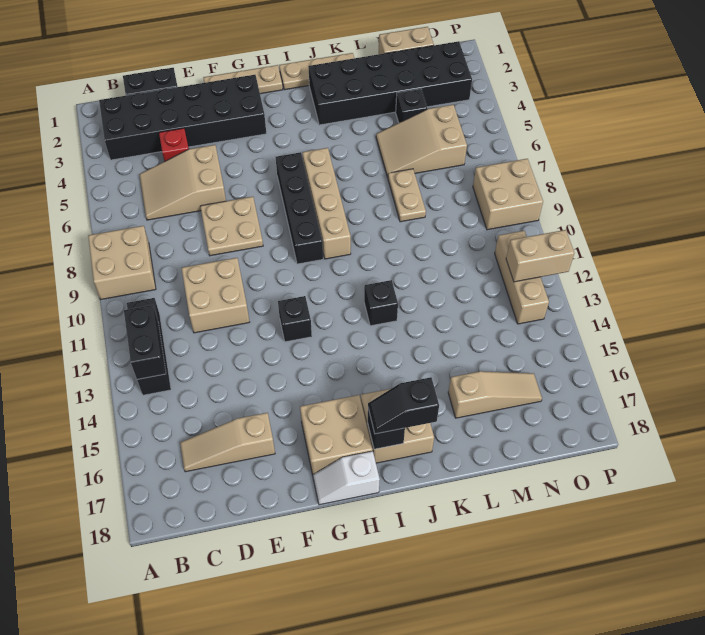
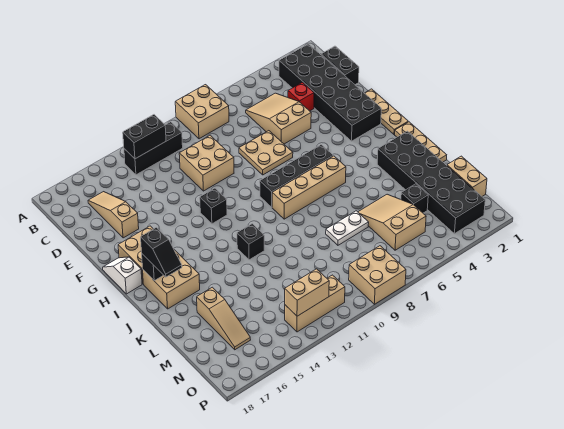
black slope I17:J17 level 3 top J -> black slope I17:J17 level 3 top I
tan plate L7:L8 level 1 -> white plate L7:L8 level 1
tan brick O12:P12 level 2 -> tan brick O12:O13 level 2

